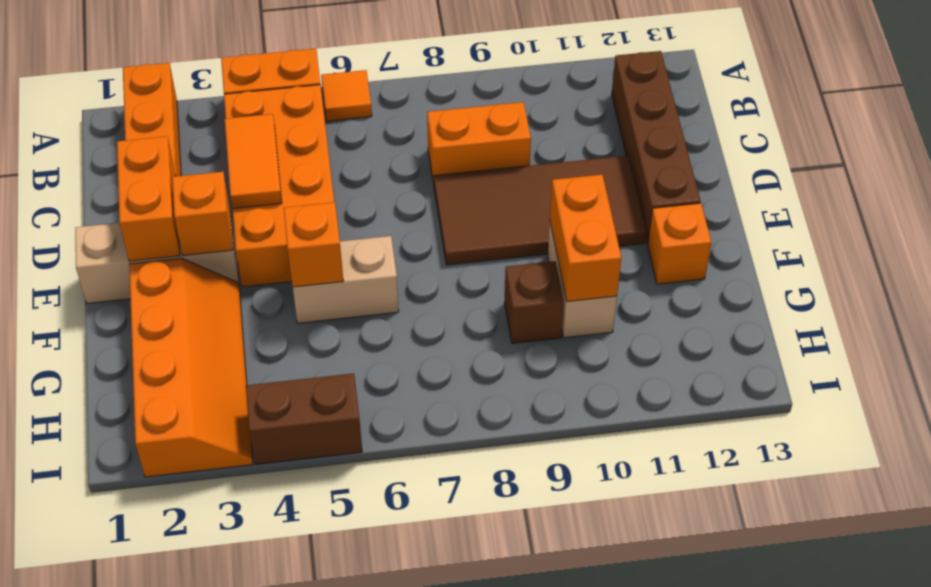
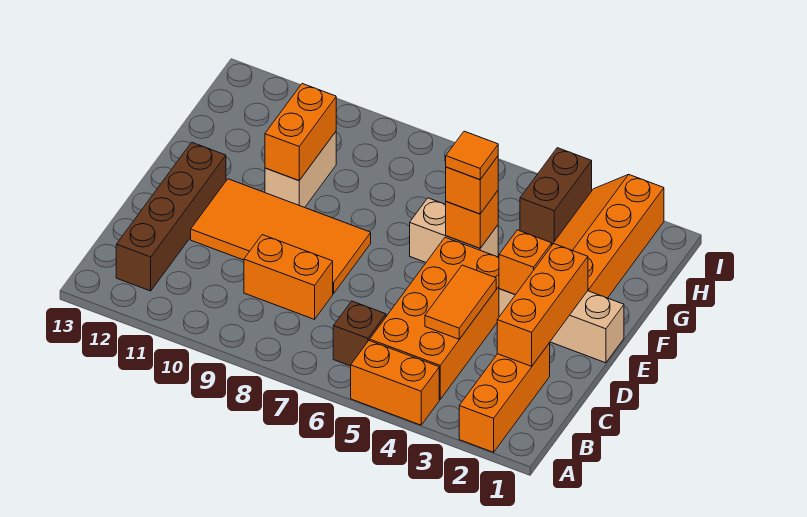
orange tile A6 level 1 -> orange tile F5 level 4
orange brick D2:E2 level 2 -> orange brick C2:E2 level 2
brown tile D8:E11 level 1 -> orange tile D8:E11 level 1
orange brick F12 level 1 -> orange brick F5 level 3
brown brick G9 level 1 -> brown brick B6 level 1
brown brick I4:I5 level 1 -> brown brick H4:I4 level 1

